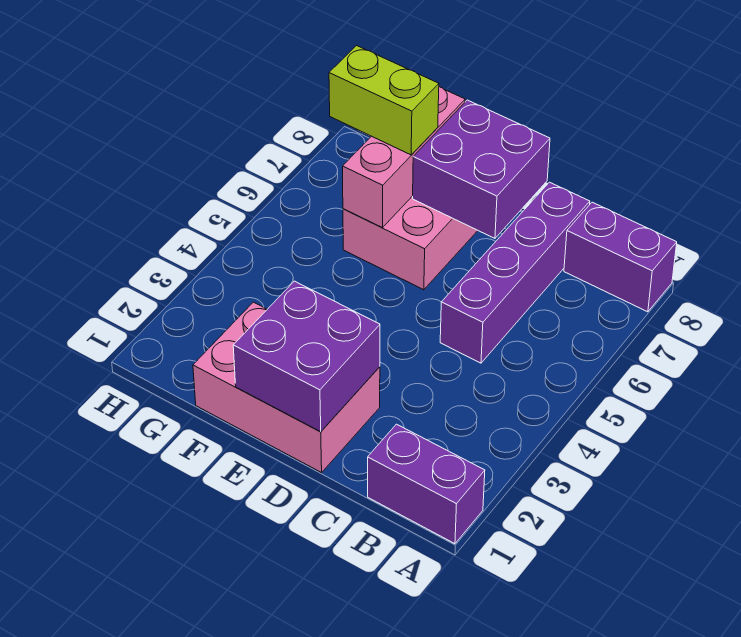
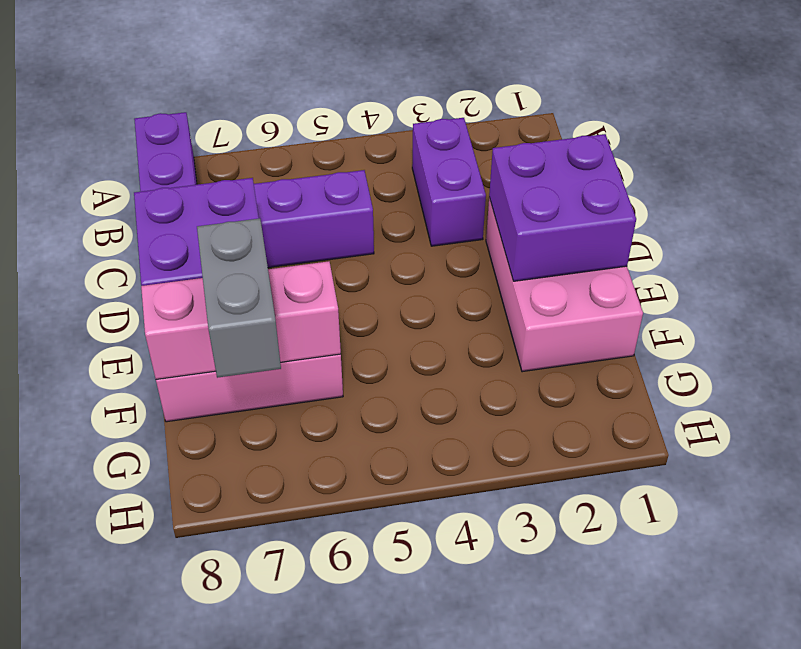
purple brick A1:B1 level 1 -> purple brick B3:C3 level 1
lime brick F7:G7 level 3 -> grey brick F7:G7 level 3

